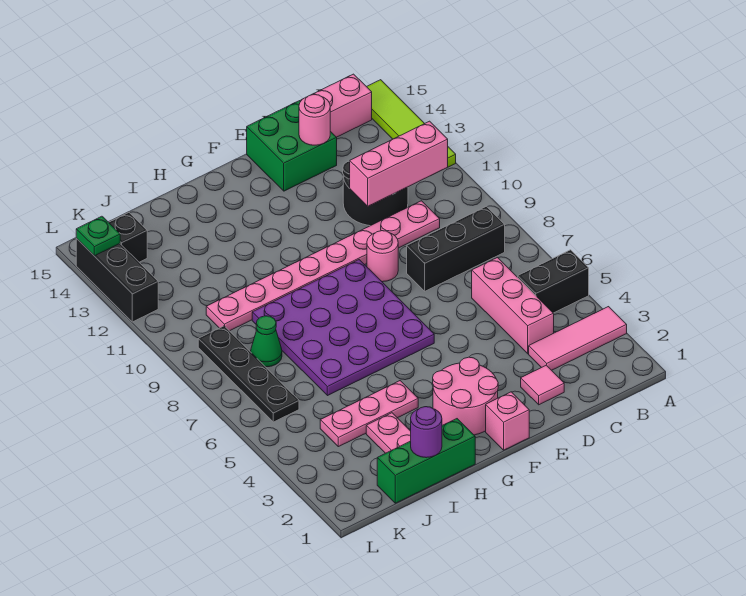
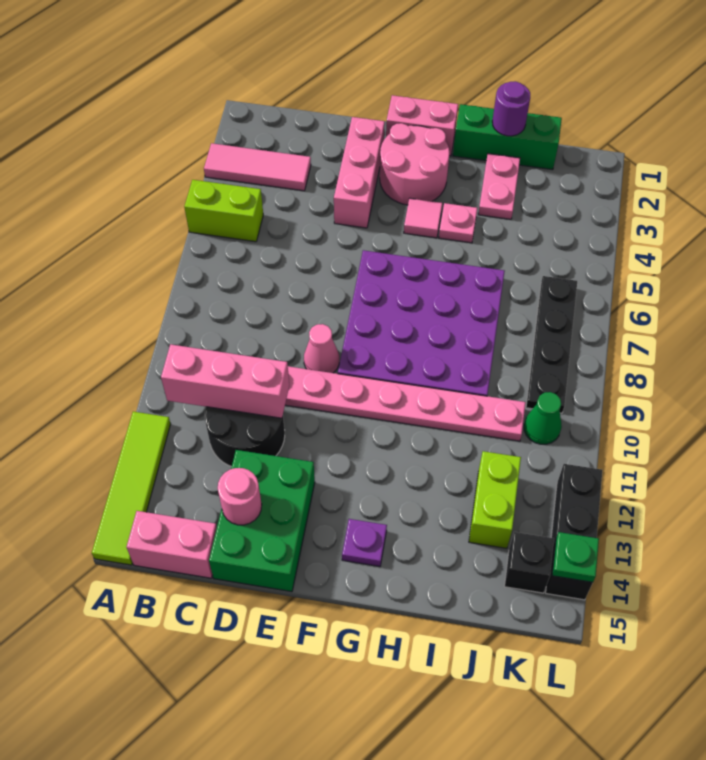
black brick A5:B5 level 1 -> lime brick A5:B5 level 1
black brick B8:D8 level 1 -> none
pink brick C4:C6 level 1 -> pink brick E2:E4 level 1
pink tile D2 level 1 -> pink tile G4 level 1
green brick D14:E15 level 1 -> green brick D13:E15 level 1
pink round brick E9 level 1 -> pink cone E9 level 1
pink brick F1 level 1 -> pink brick F1:G1 level 1
none -> purple plate G14 level 1
pink plate H4:J4 level 1 -> pink plate H4 level 1
green cone J8 level 1 -> green cone K10 level 1
none -> lime brick J12:J13 level 1

